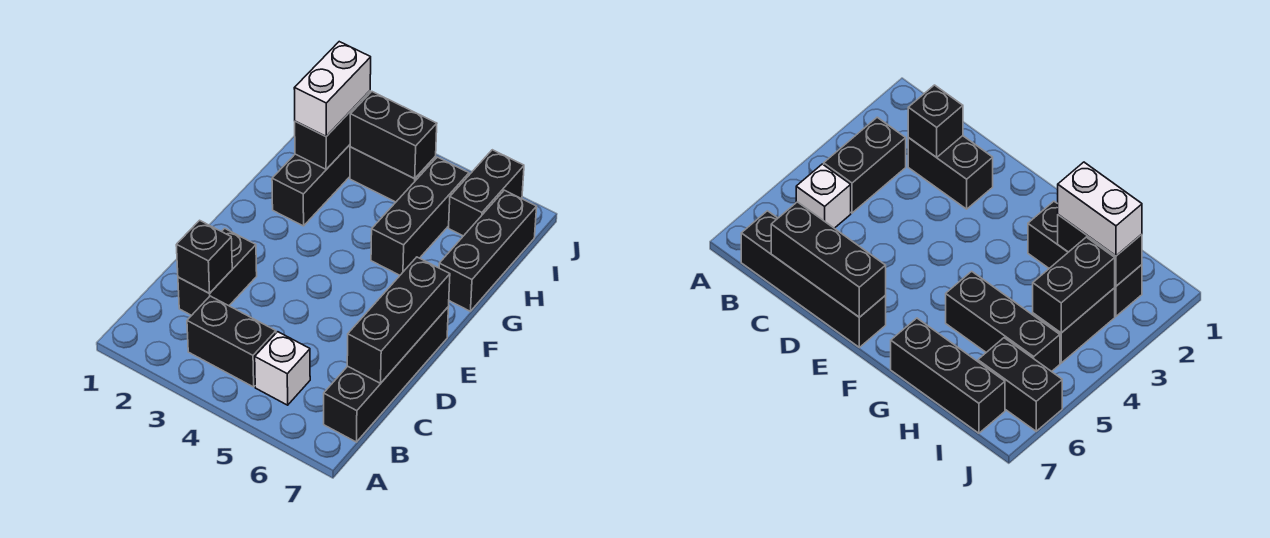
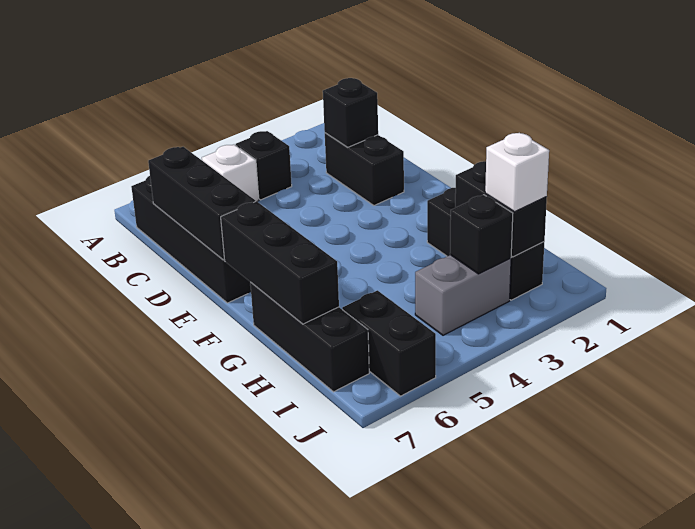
black brick B3:B4 level 1 -> black brick B4 level 1
black brick G5:I5 level 1 -> black brick F7:H7 level 2
white brick H2:I2 level 3 -> white brick I2 level 3
black brick I3:I4 level 1 -> grey brick I3:I4 level 1
black brick I3:I4 level 2 -> black brick I3 level 2

